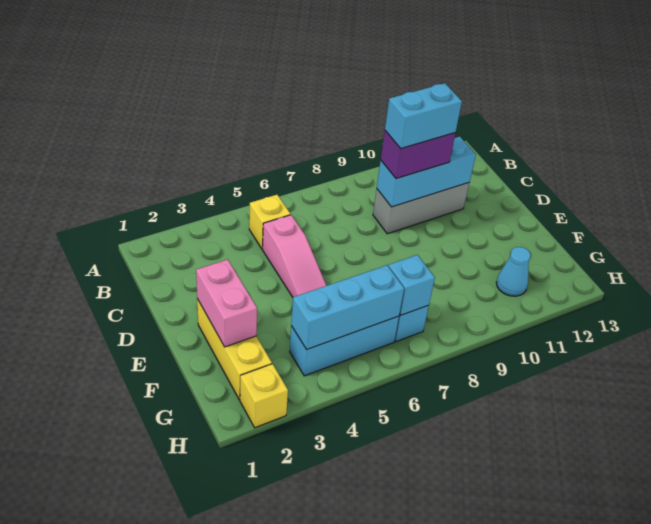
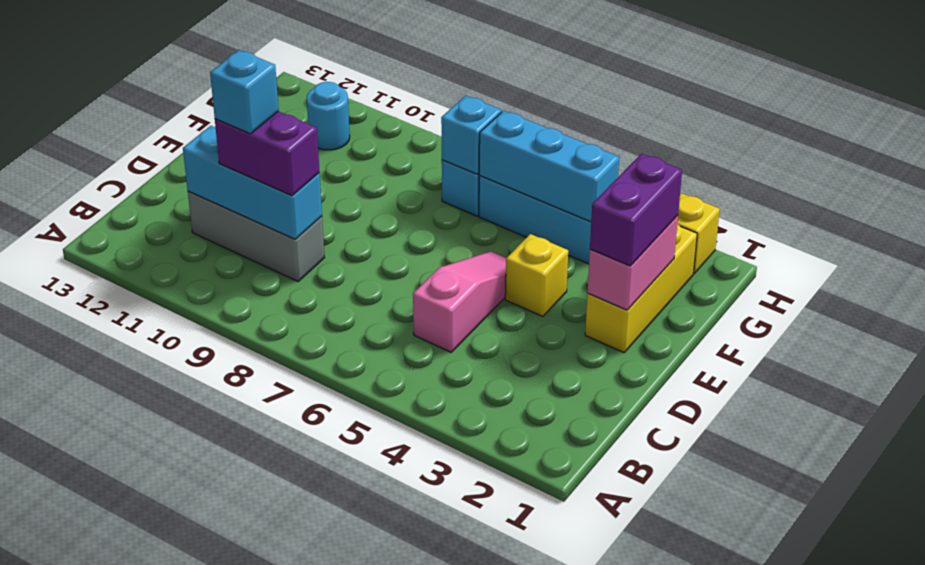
yellow brick B5 level 1 -> yellow brick E4 level 1
cyan brick C9:C10 level 4 -> cyan brick C10 level 4
none -> purple brick E2:F2 level 3
cyan cone G11 level 1 -> cyan round brick G11 level 1

